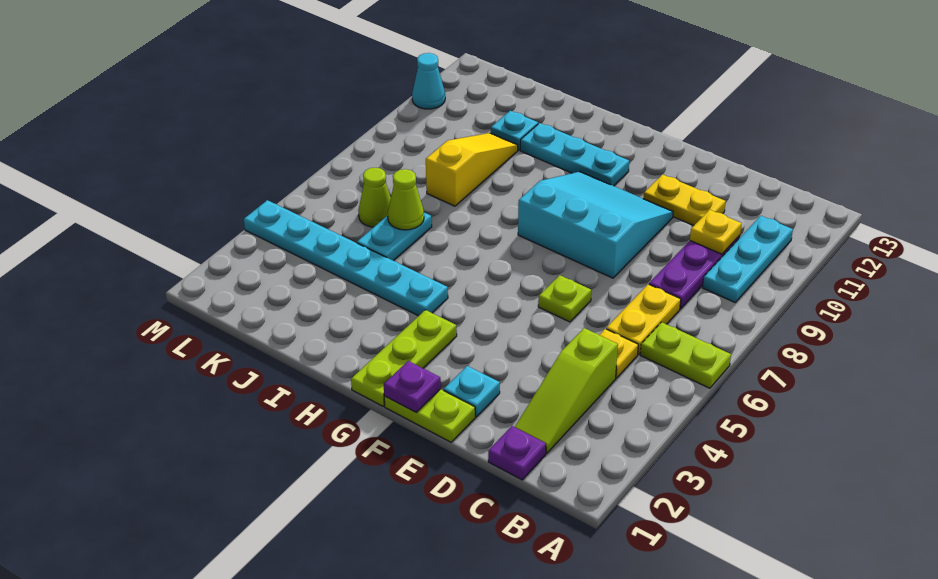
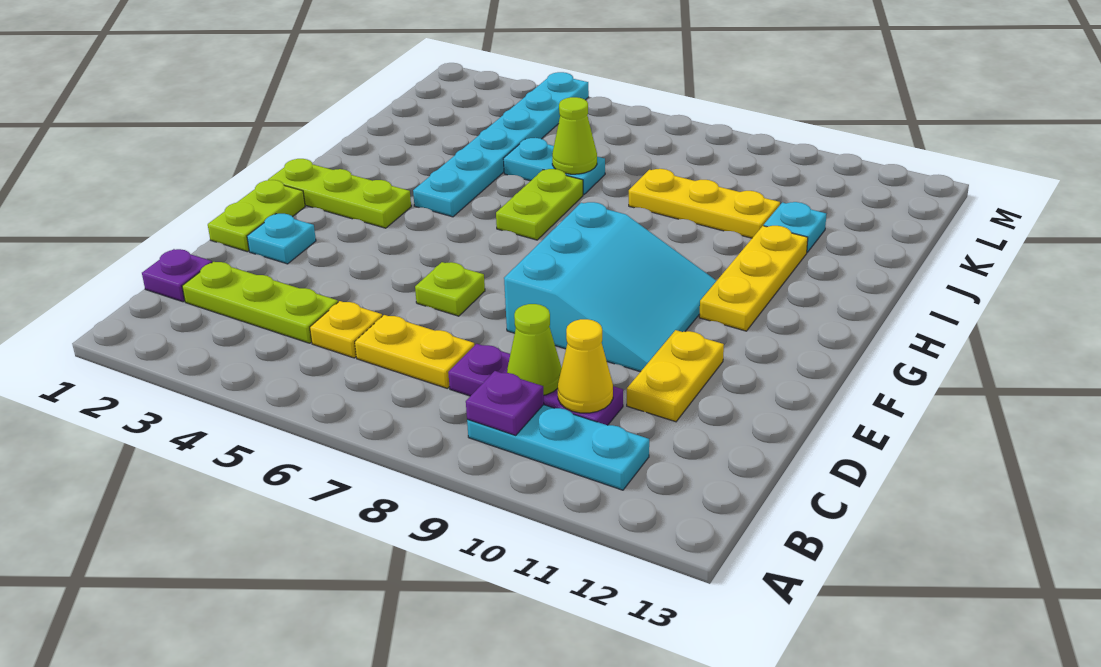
lime plate A6:B6 level 1 -> lime plate H6:I6 level 1
lime slope C2:C4 level 1 top 4 -> lime plate C2:C4 level 1
yellow plate C10 level 2 -> yellow cone C10 level 2
purple plate F1 level 2 -> purple plate B9 level 2
cyan plate G11:I11 level 1 -> yellow plate G11:I11 level 1
yellow slope J8:J10 level 1 top 8 -> yellow plate J8:J10 level 1
lime cone K6 level 1 -> lime cone C9 level 2
cyan cone M11 level 1 -> none

